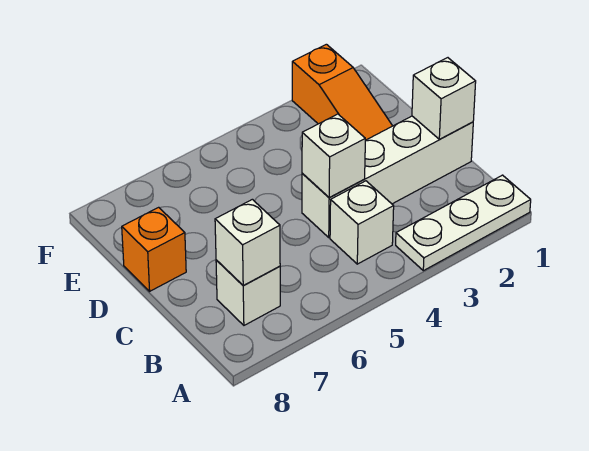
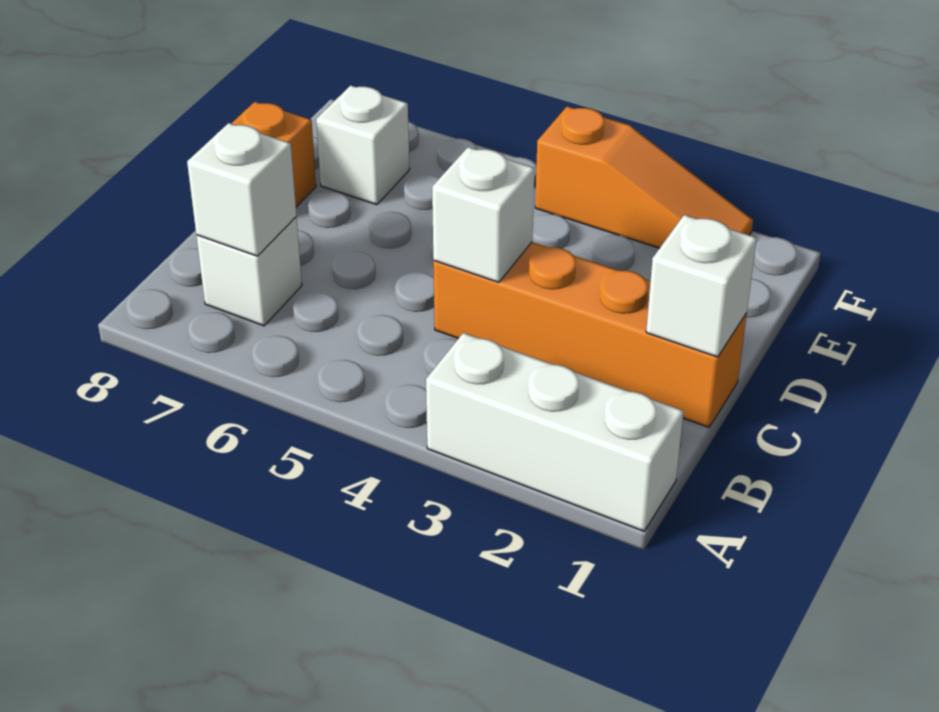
white plate A1:A3 level 1 -> white brick A1:A3 level 1
white brick B4 level 1 -> white brick E7 level 1
white brick C1:C4 level 1 -> orange brick C1:C4 level 1
orange slope D2:F2 level 1 top F -> orange slope F2:F4 level 1 top 4

